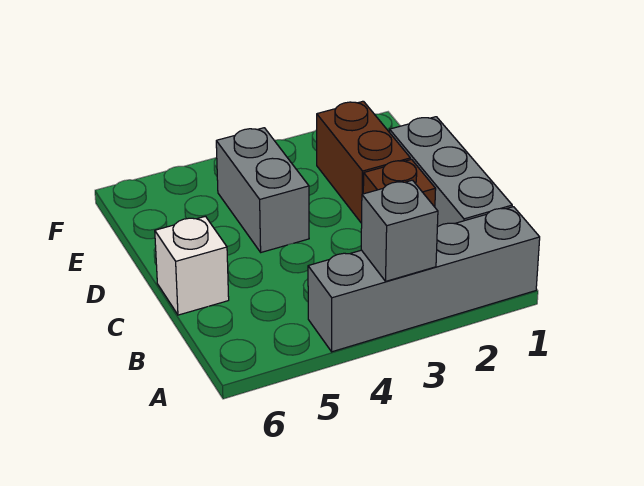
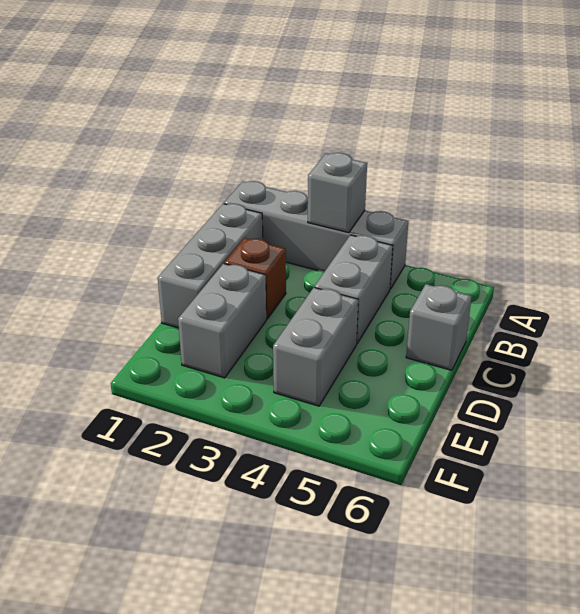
none -> grey brick B4:C4 level 1
white brick C6 level 1 -> grey brick C6 level 1
brown brick D2:E2 level 1 -> grey brick D2:E2 level 1

